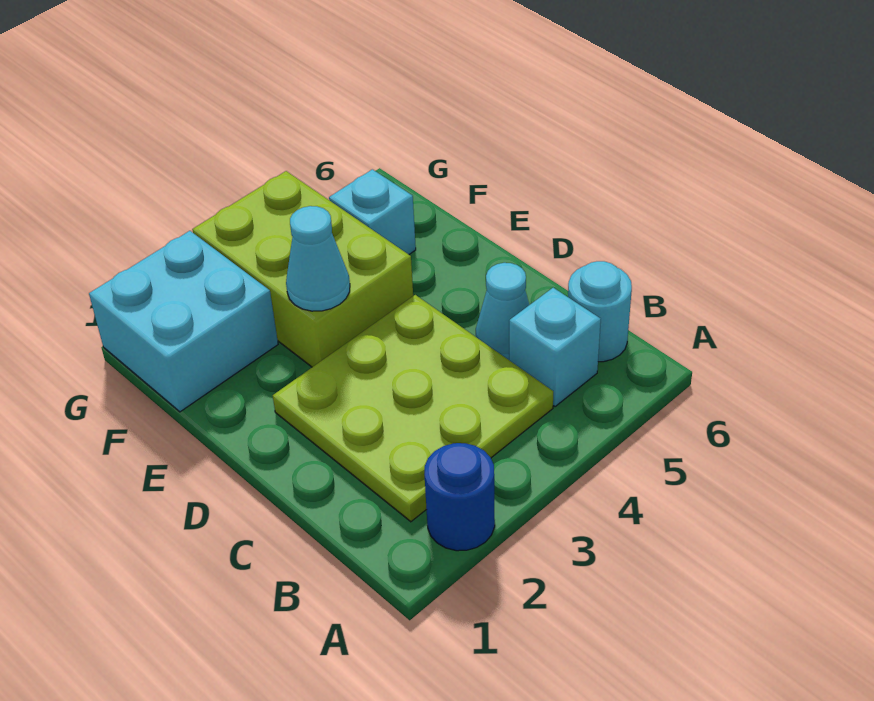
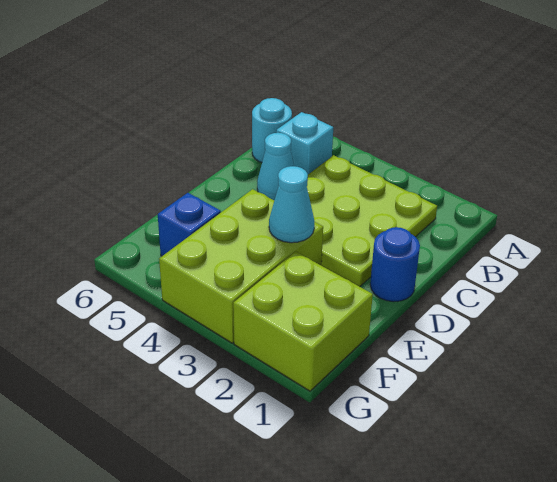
blue round brick A2 level 1 -> blue round brick D1 level 1
cyan brick F1:G2 level 1 -> lime brick F1:G2 level 1
cyan brick F5 level 1 -> blue brick F5 level 1

